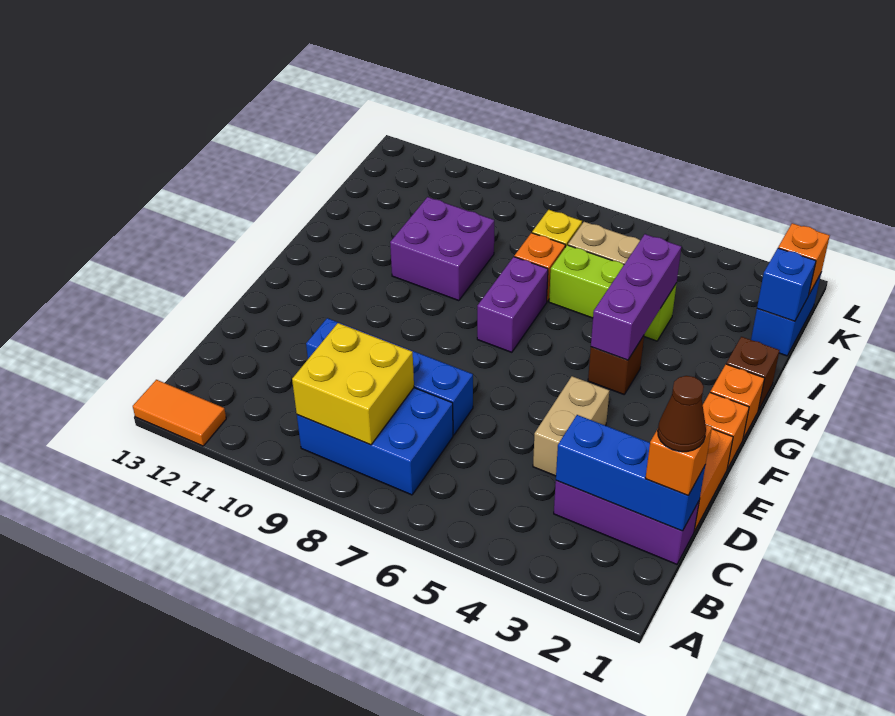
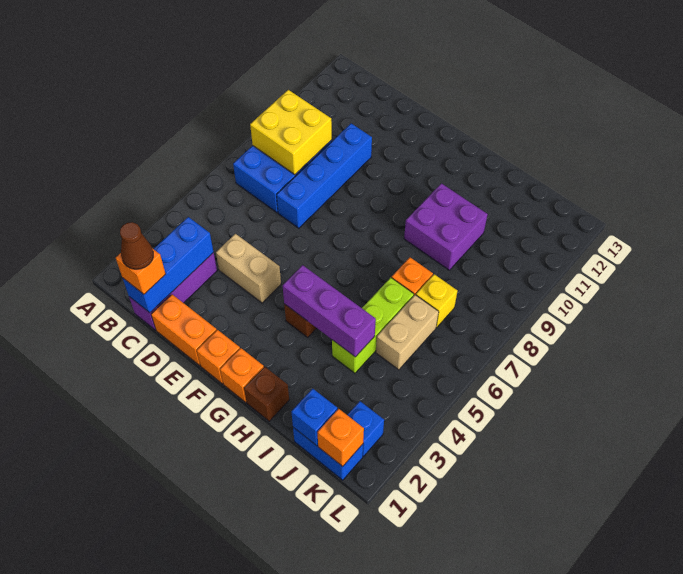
orange tile A12:A13 level 1 -> none
purple brick G7:H7 level 1 -> none
none -> blue brick K2 level 1

